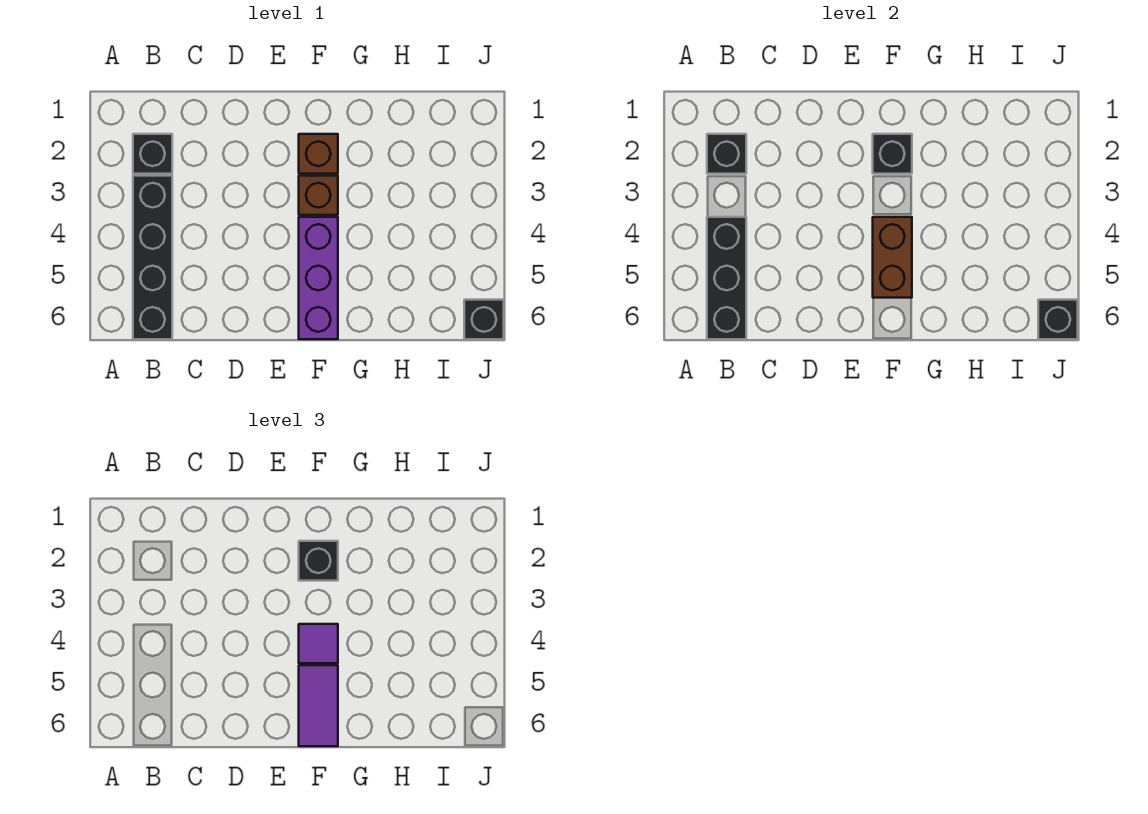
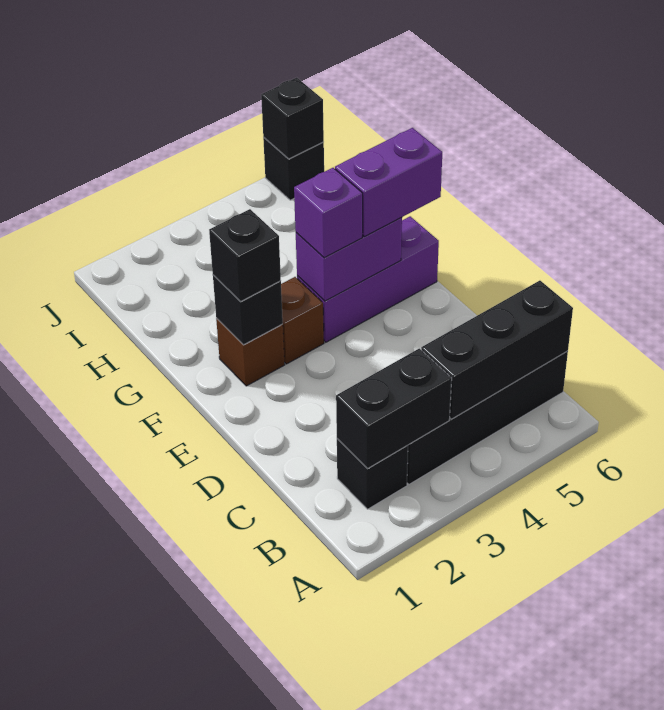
black brick B2 level 2 -> black brick B2:B3 level 2
brown brick F4:F5 level 2 -> purple brick F4:F5 level 2
purple tile F4 level 3 -> purple brick F4 level 3
purple tile F5:F6 level 3 -> purple brick F5:F6 level 3

